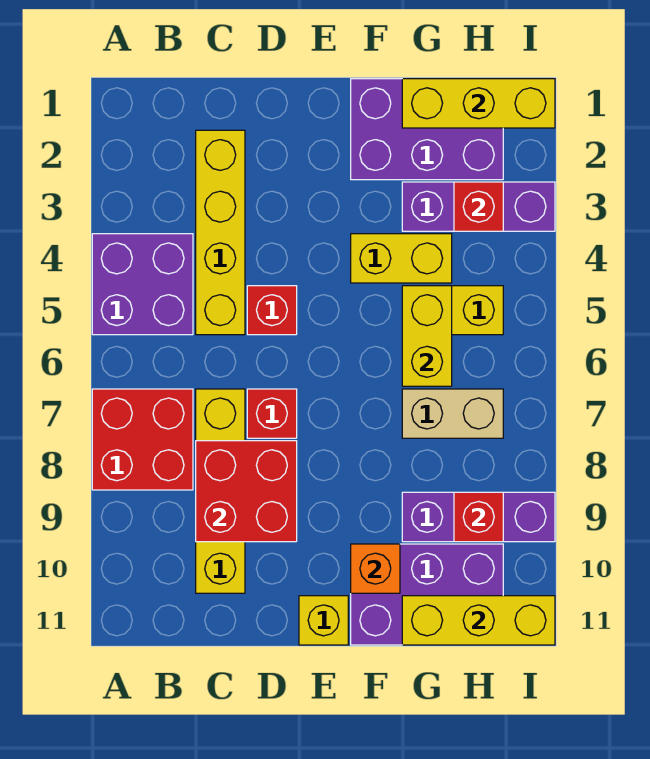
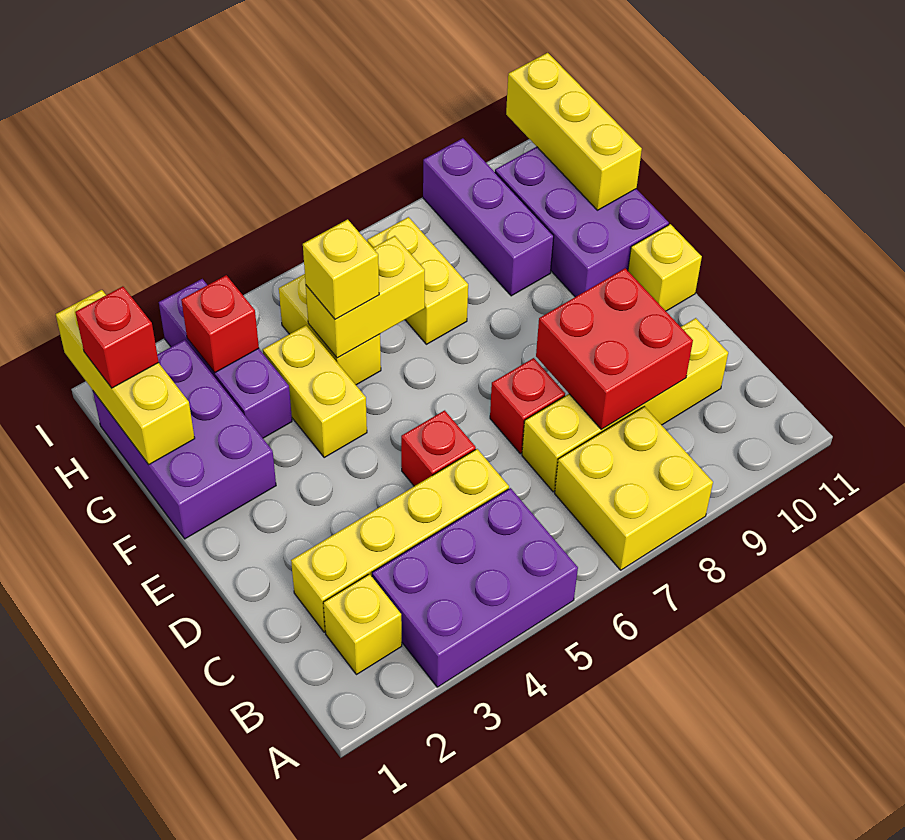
purple brick A4:B5 level 1 -> purple brick A3:B5 level 1
red brick A7:B8 level 1 -> yellow brick A7:B8 level 1
none -> yellow brick B2 level 1
orange brick F10 level 2 -> none
none -> yellow brick G5 level 3
tan brick G7:H7 level 1 -> yellow brick G7:H7 level 1
red brick H9 level 2 -> red brick H1 level 3

